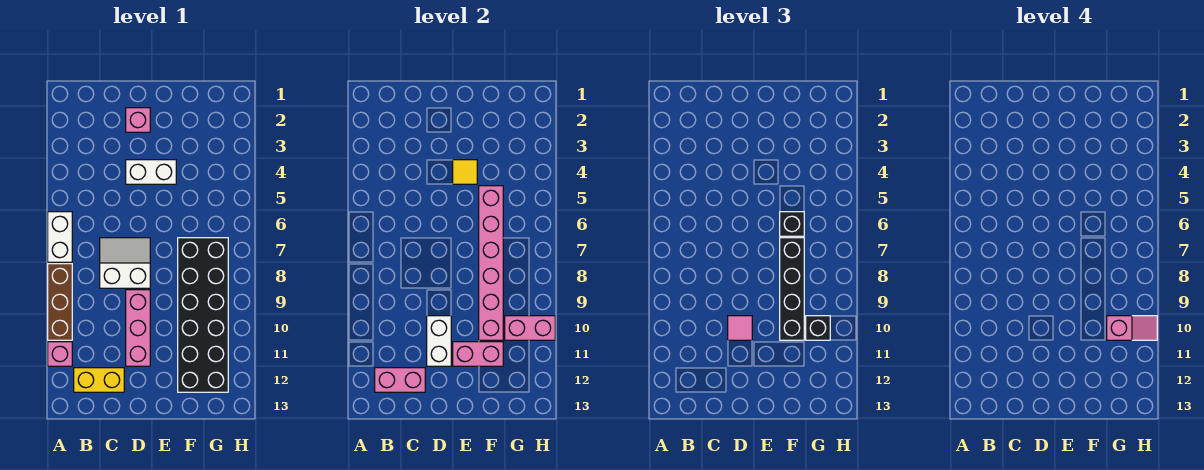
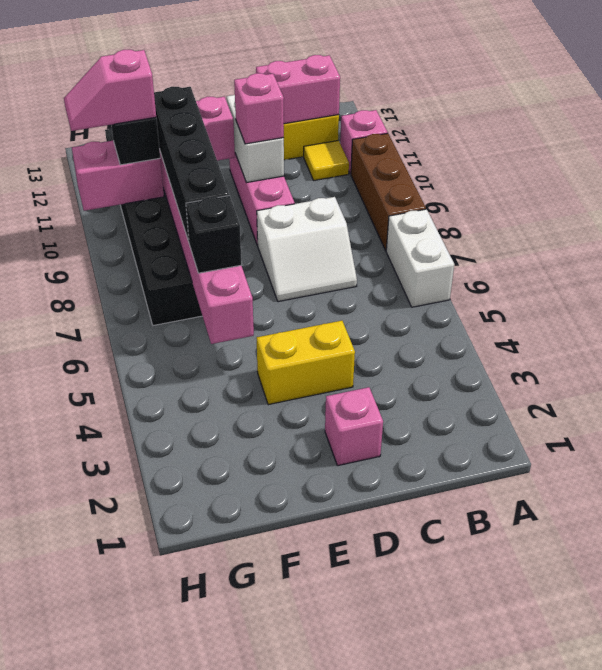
white brick D4:E4 level 1 -> yellow brick D4:E4 level 1
pink tile D10 level 3 -> pink brick D10 level 3
yellow tile E4 level 2 -> yellow tile B11 level 1

